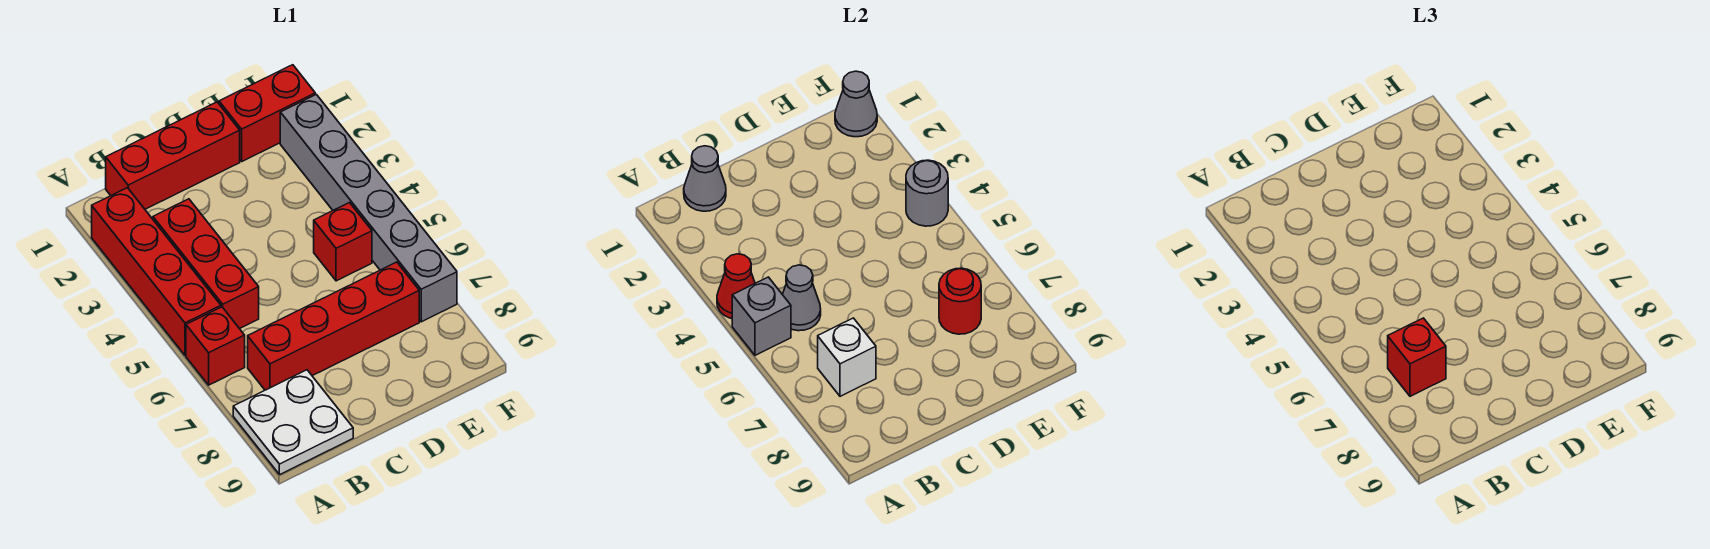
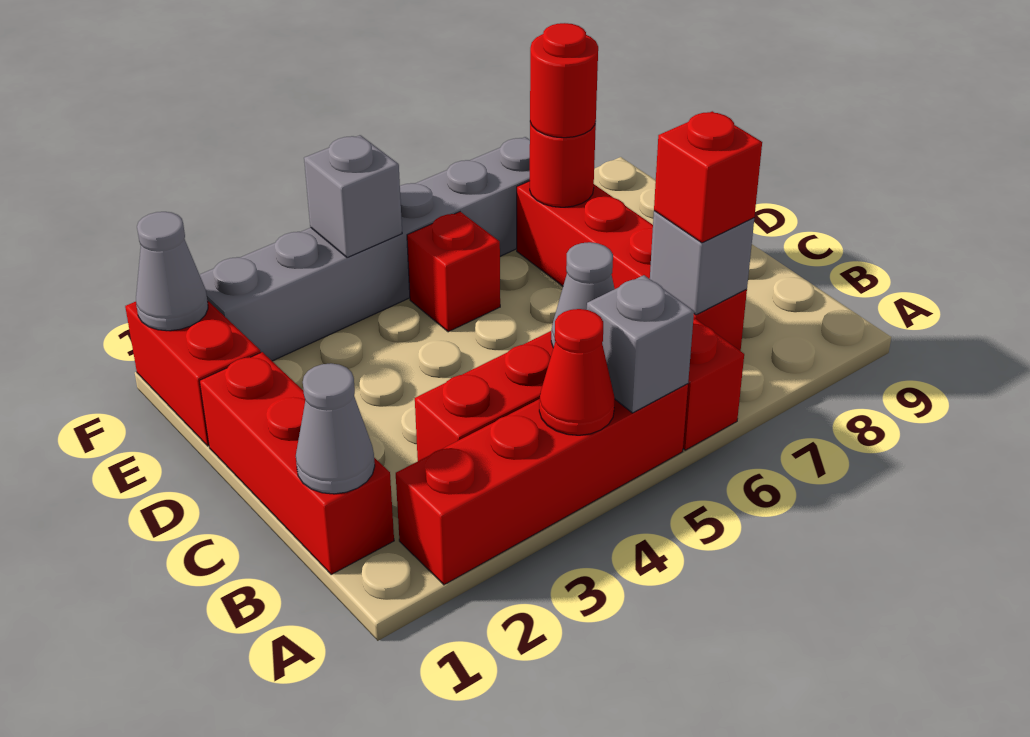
white plate A8:B9 level 1 -> none
white brick B7 level 2 -> grey brick B7 level 2
none -> red round brick E7 level 3
grey round brick F4 level 2 -> grey brick F4 level 2

